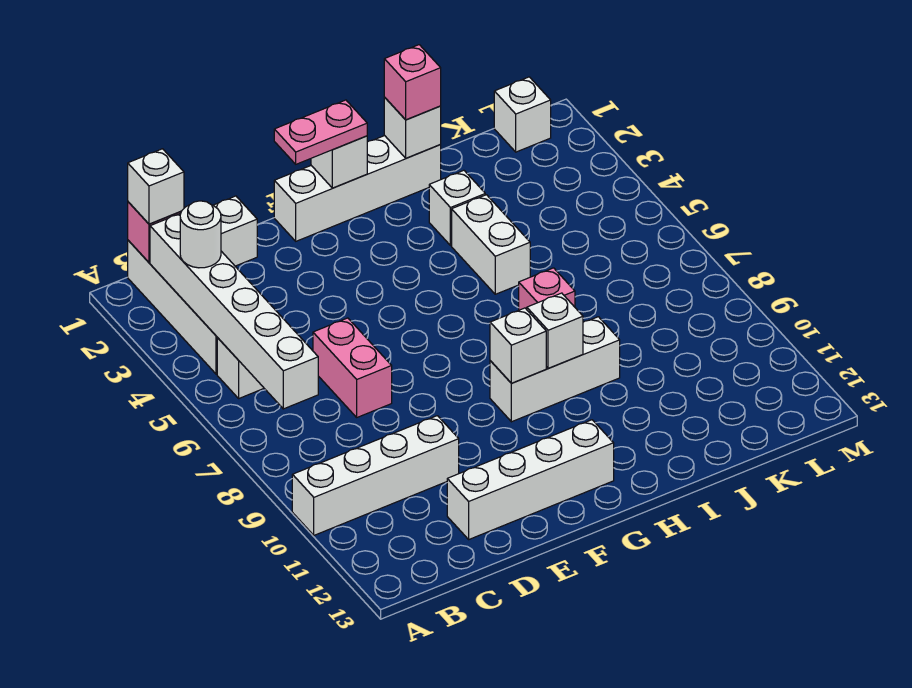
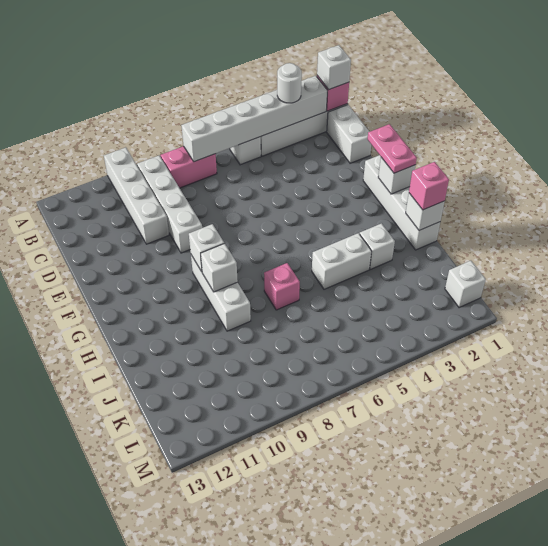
pink brick D6:D7 level 1 -> pink brick B7:B8 level 1
white brick D12:G12 level 1 -> white brick B9:E9 level 1

